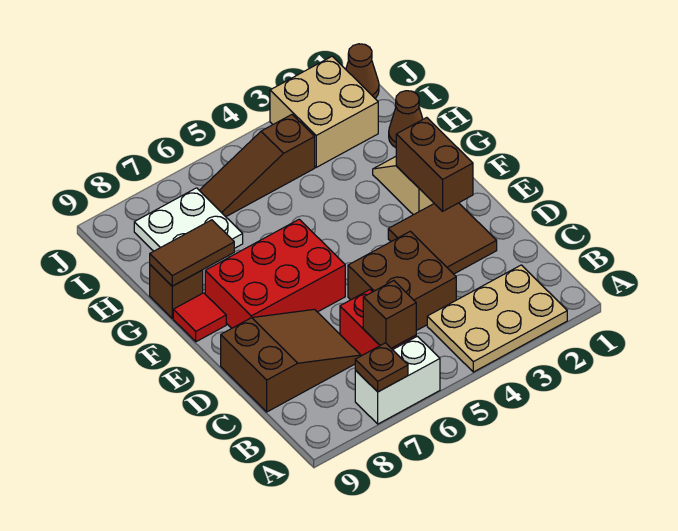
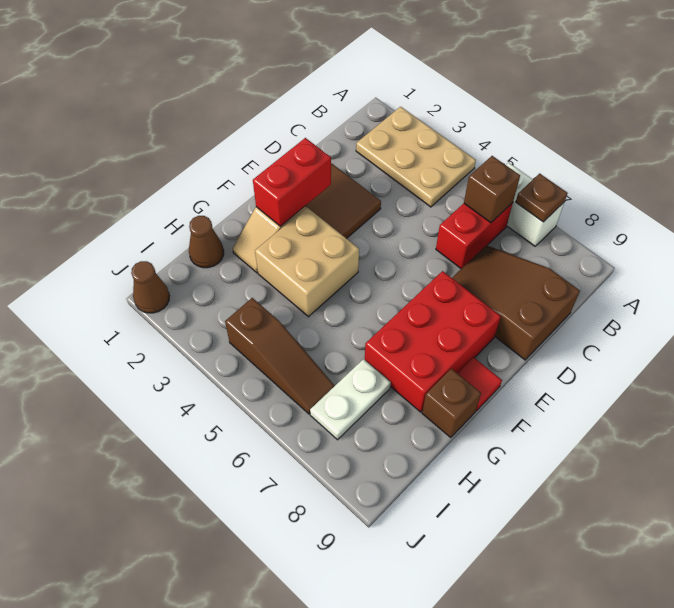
brown brick C4:D5 level 1 -> none
brown brick E2:F2 level 2 -> red brick E2:F2 level 2
red brick E6:F8 level 1 -> red brick E7:G8 level 1
brown tile G8:G9 level 2 -> none
white plate H7:I8 level 1 -> white plate H7:I7 level 1
tan brick I2:J3 level 1 -> tan brick F3:G4 level 1

